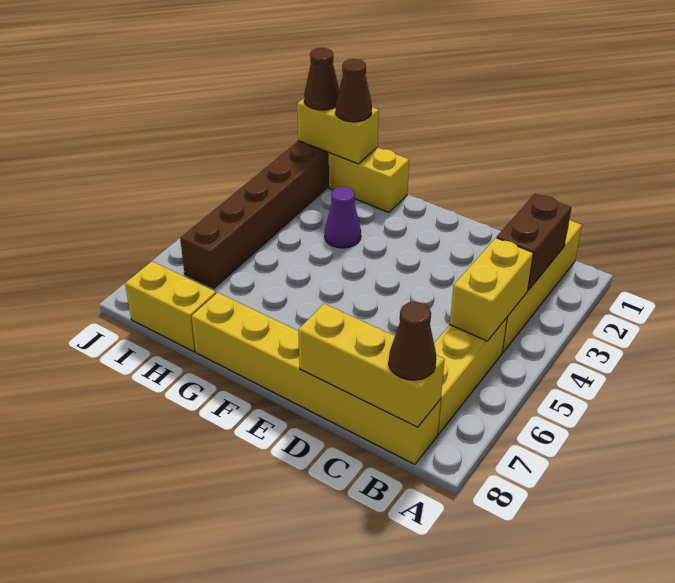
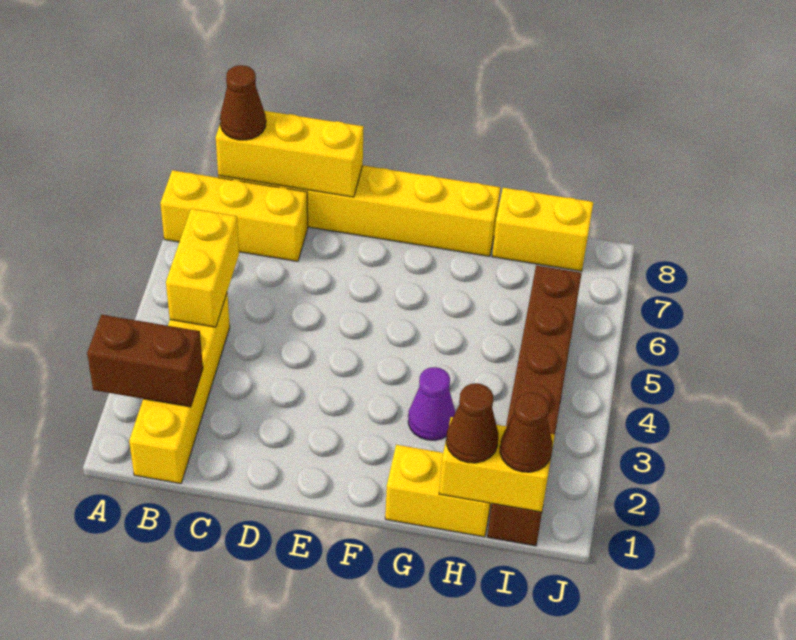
brown brick B2:B3 level 2 -> brown brick A2:B2 level 2
yellow brick B5:B7 level 1 -> yellow brick A7:C7 level 1

